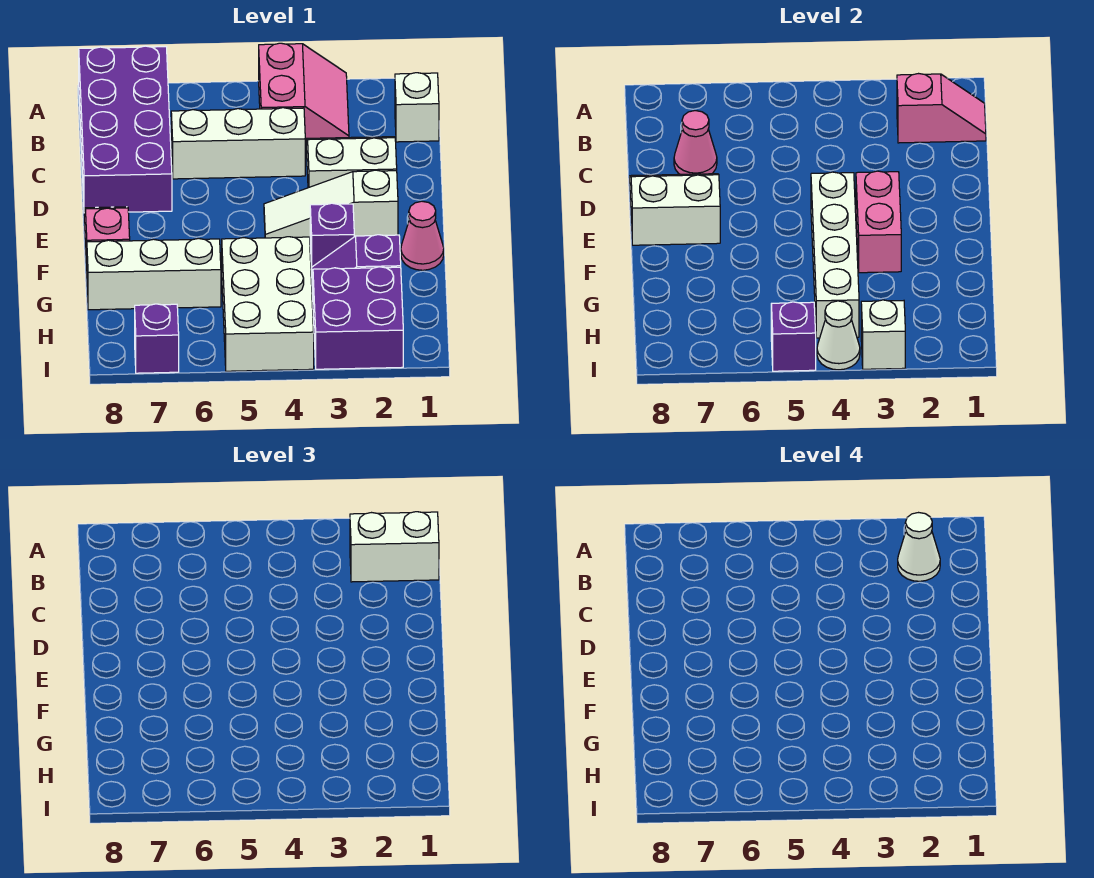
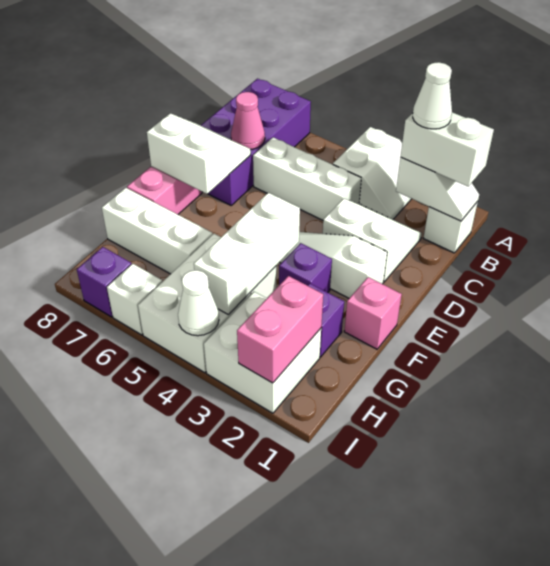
pink slope A3:B4 level 1 top 4 -> white slope A3:B4 level 1 top 4
pink slope B1:B2 level 2 top 2 -> white slope B1:B2 level 2 top 2
pink brick E3:F3 level 2 -> pink brick H2:I2 level 2
white brick E4:H4 level 2 -> white brick F4:H4 level 2
pink cone F1 level 1 -> pink brick F1 level 1
purple brick H2:I3 level 1 -> white brick H2:I3 level 1
white brick I3 level 2 -> white brick I6 level 1
purple brick I5 level 2 -> none

